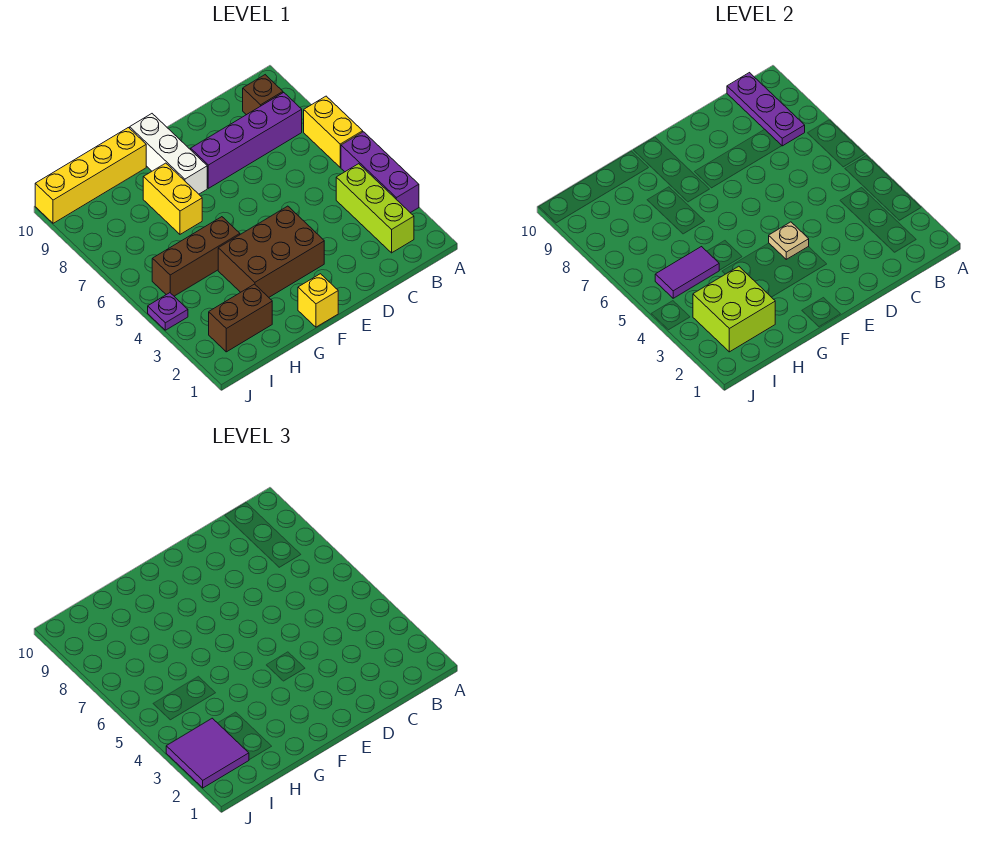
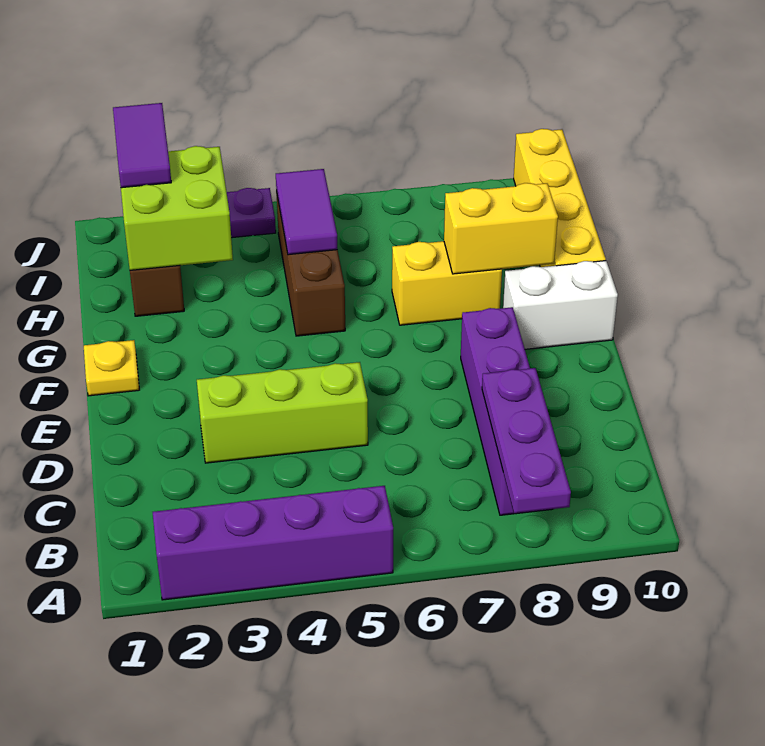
purple brick A3:A5 level 1 -> purple brick A2:A5 level 1
yellow brick A6:A7 level 1 -> yellow brick G8:G9 level 2
lime brick B2:B4 level 1 -> lime brick D3:D5 level 1
purple plate B8:B10 level 2 -> purple plate A8:C8 level 2
brown brick B9 level 1 -> none
brown brick E3:G4 level 1 -> none
tan plate E4 level 2 -> none
yellow brick F1 level 1 -> yellow plate F1 level 1
white brick F8:F10 level 1 -> white brick F9:F10 level 1
purple tile I2:J3 level 3 -> purple tile I2:J2 level 3

